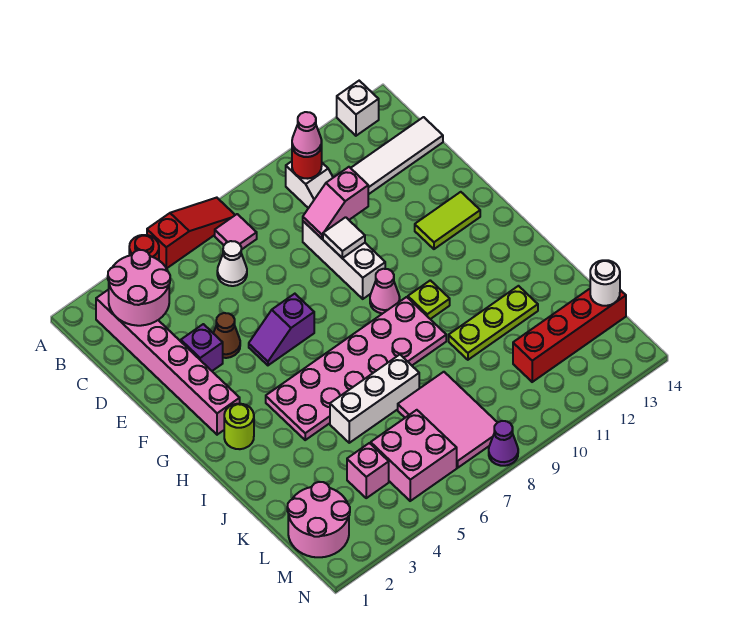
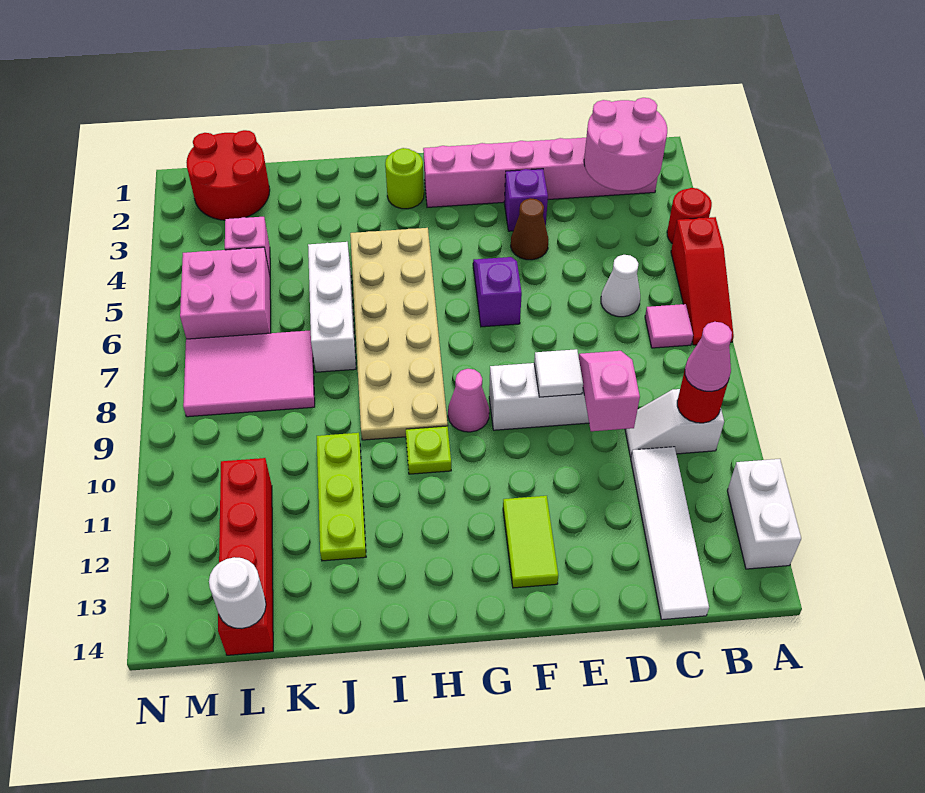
white brick A13 level 1 -> white brick A12:A13 level 1
pink plate H4:I9 level 1 -> tan plate H4:I9 level 1
pink round brick L1:M2 level 1 -> red round brick L1:M2 level 1
purple cone N8 level 1 -> none

